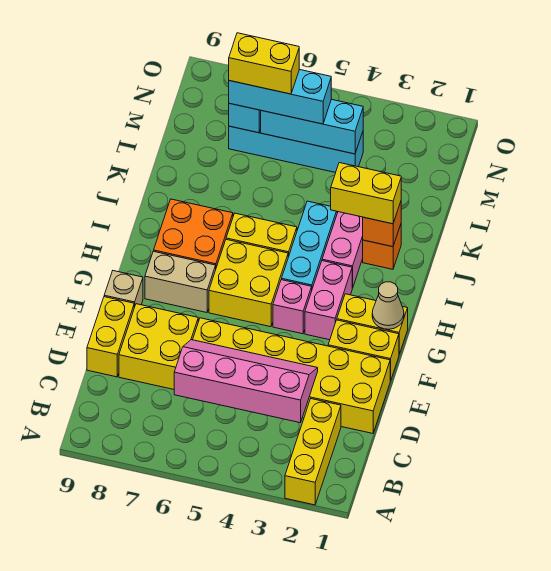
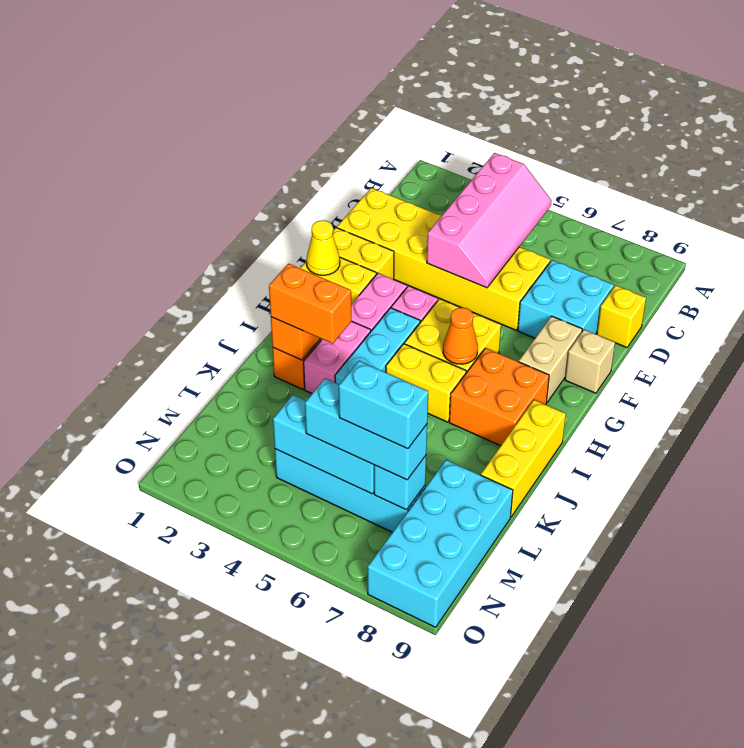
yellow brick A2:C2 level 1 -> yellow brick I9:K9 level 1
pink slope C3:D6 level 2 top C -> pink slope B4:E5 level 2 top 4
yellow brick D7:E8 level 1 -> cyan brick D7:E8 level 1
yellow brick D9:E9 level 1 -> yellow brick D9 level 1
tan cone G1 level 2 -> yellow cone G1 level 2
tan brick G7:G8 level 1 -> tan brick F8:G8 level 1
none -> orange cone H6 level 2
yellow brick J2:J3 level 3 -> orange brick J2:J3 level 3
none -> cyan brick L8:O9 level 1
yellow brick M6:M7 level 4 -> cyan brick M6:M7 level 4

